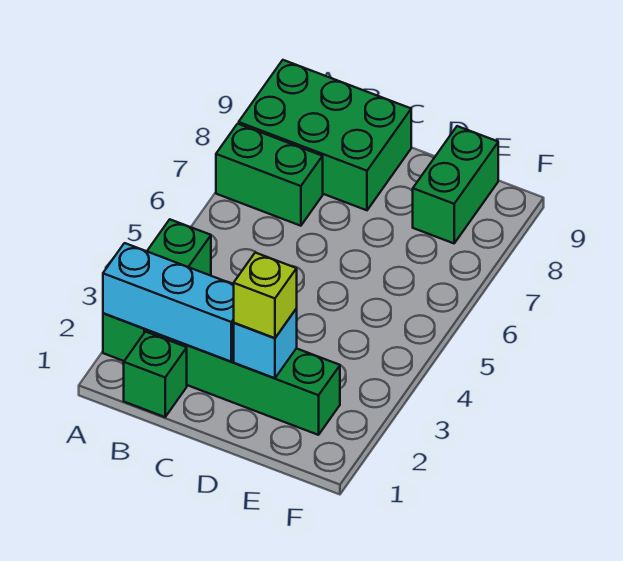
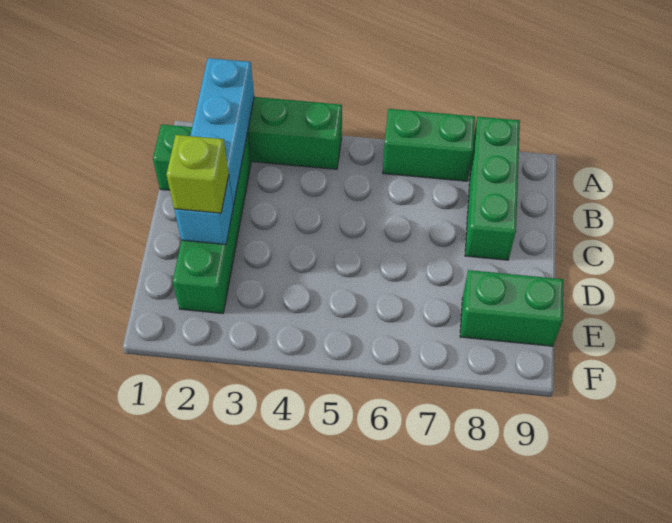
green brick A7:B7 level 1 -> green brick A6:A7 level 1
green brick A8:C9 level 1 -> green brick A8:C8 level 1

